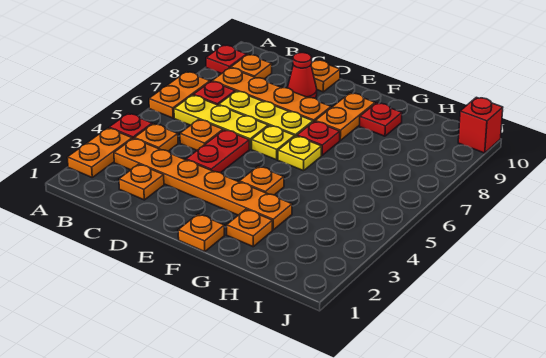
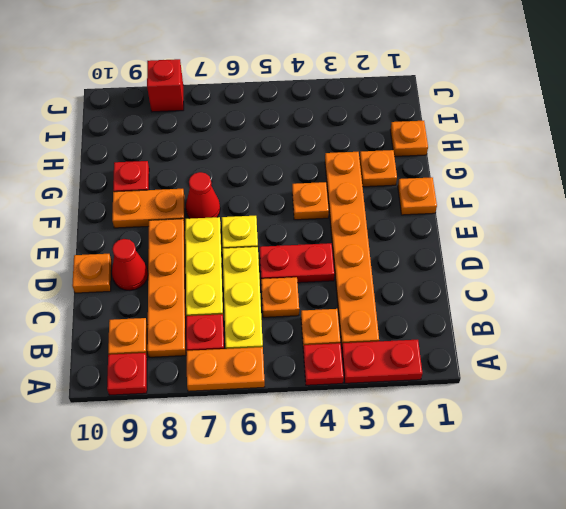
orange plate A2:A3 level 1 -> red plate A2:A3 level 1
orange plate C2 level 1 -> orange plate H1 level 1
yellow plate F6 level 1 -> none
red plate F7 level 1 -> red cone F7 level 1
red brick J10 level 1 -> red brick J8 level 1

